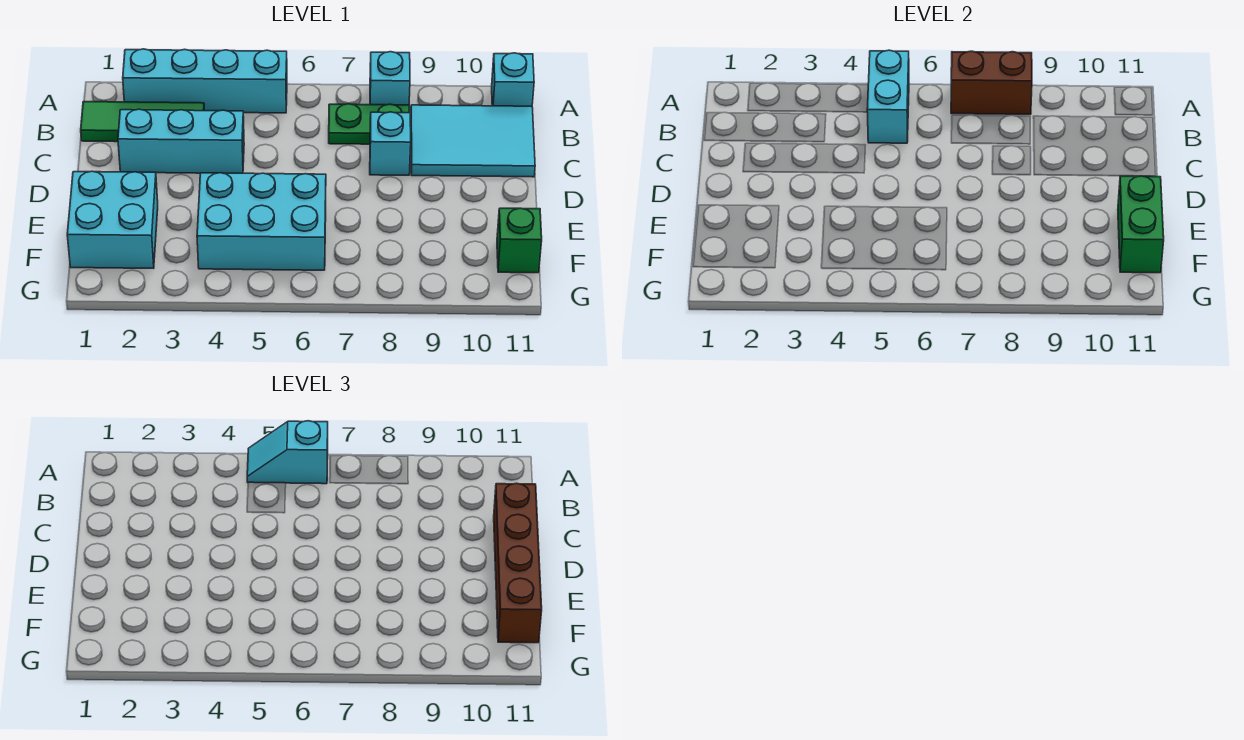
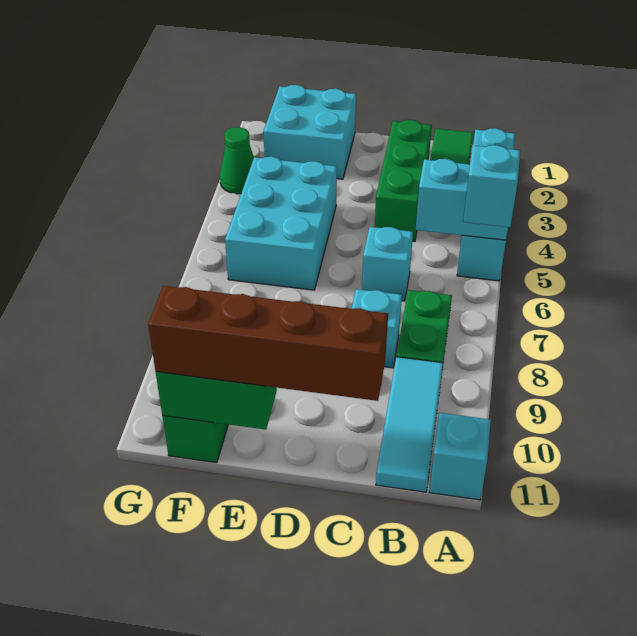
brown brick A7:A8 level 2 -> none
cyan brick A8 level 1 -> cyan brick C6 level 1
cyan tile B9:C11 level 1 -> cyan tile B9:B11 level 1
cyan brick C2:C4 level 1 -> green brick C2:C4 level 1
none -> green cone G3 level 1

